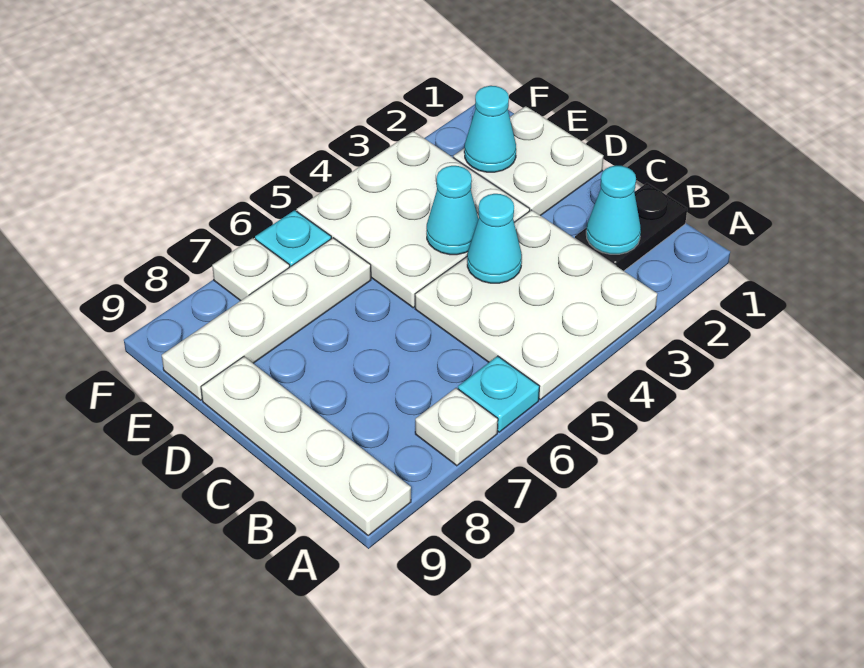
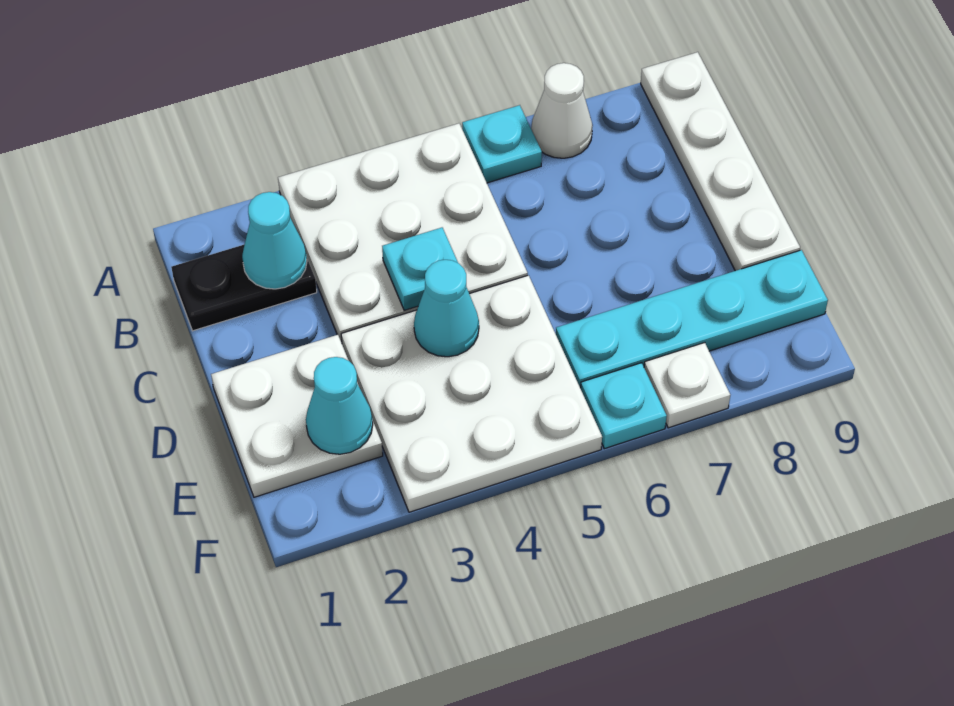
white plate A7 level 1 -> white cone A7 level 1
cyan cone C4 level 2 -> cyan plate C4 level 2
white plate E6:E9 level 1 -> cyan plate E6:E9 level 1

